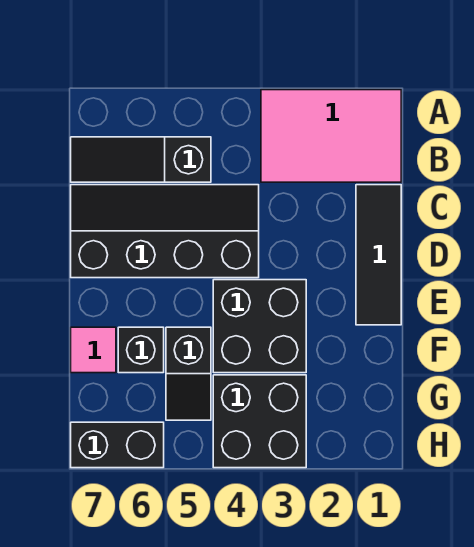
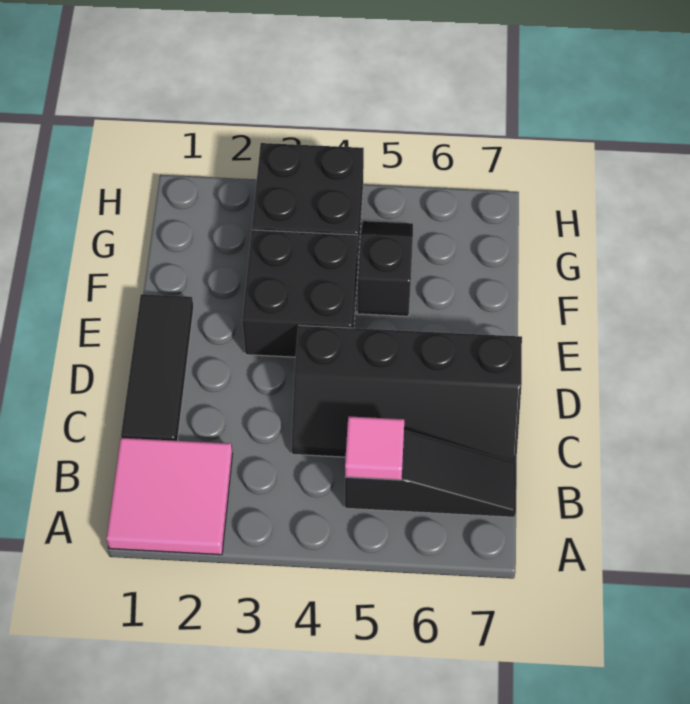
pink tile A1:B3 level 1 -> pink tile A1:B2 level 1
black brick F6 level 1 -> none
pink tile F7 level 1 -> pink tile B5 level 2
black brick H6:H7 level 1 -> none

